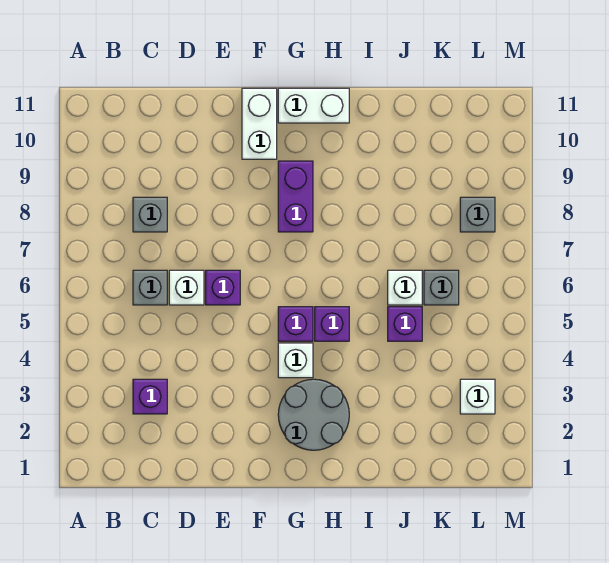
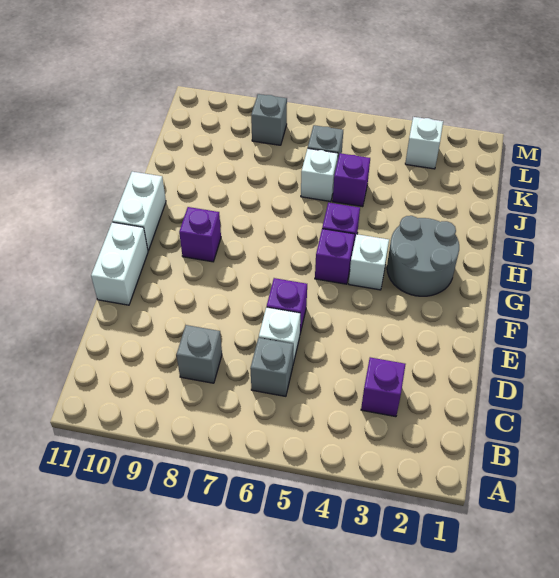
white brick F10:F11 level 1 -> white brick E11:F11 level 1
purple brick G8:G9 level 1 -> purple brick G9 level 1

